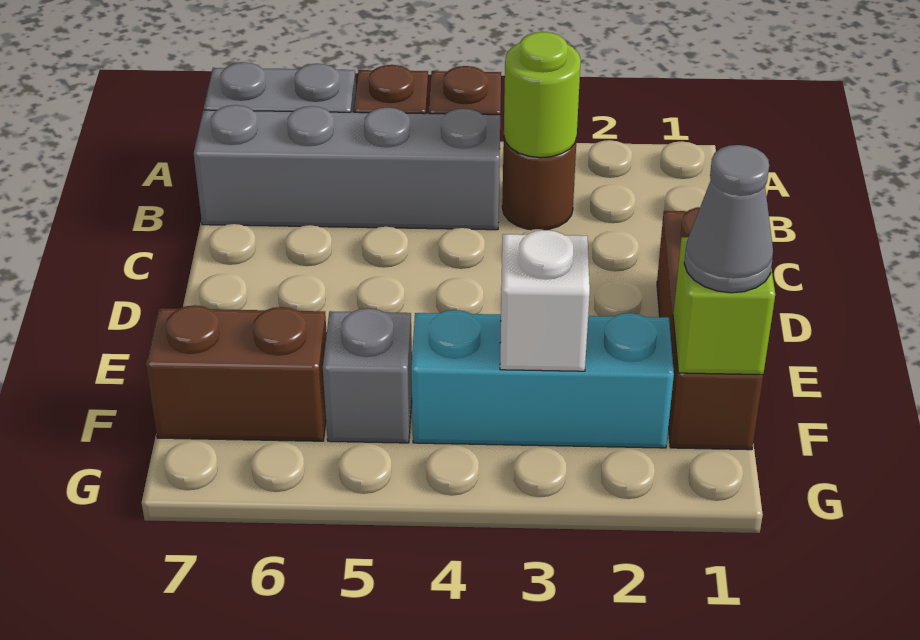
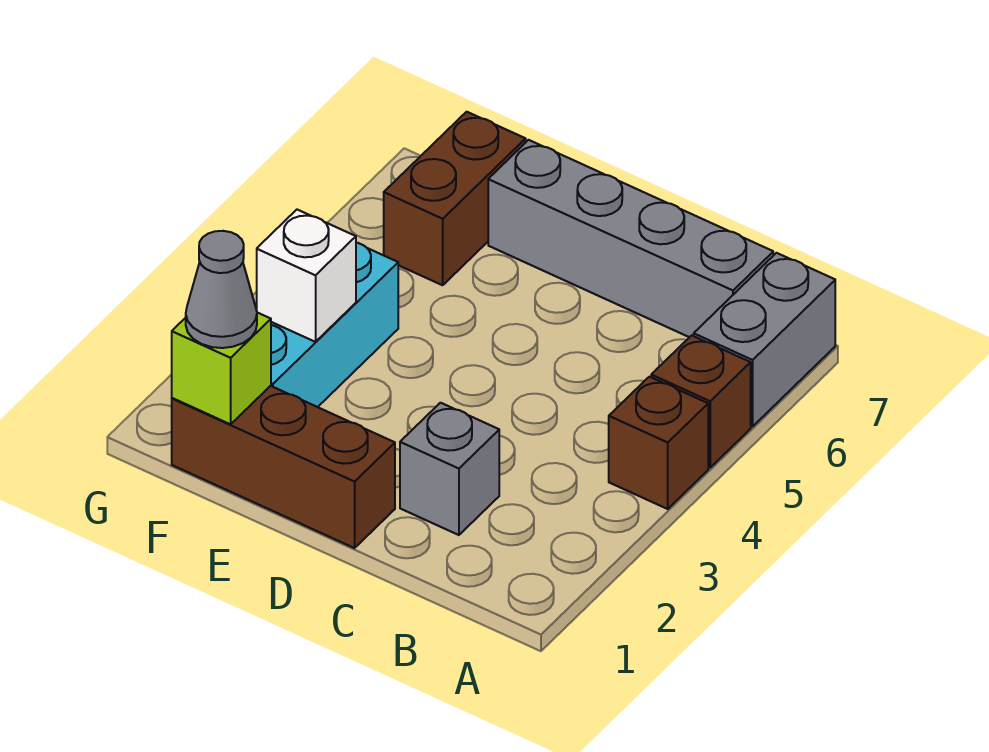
brown round brick B3 level 1 -> none
lime round brick B3 level 2 -> none
grey brick B4:B7 level 1 -> grey brick B7:E7 level 1
grey brick F5 level 1 -> grey brick C2 level 1

